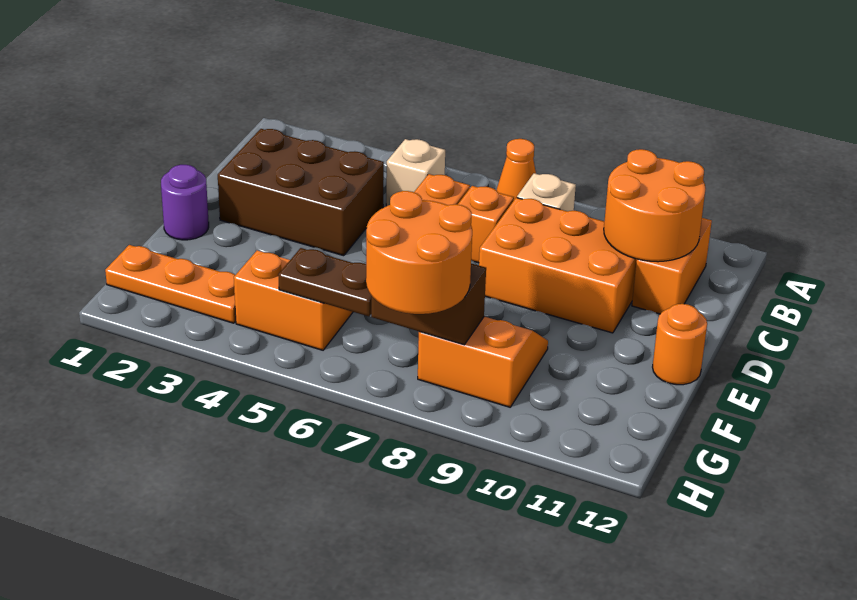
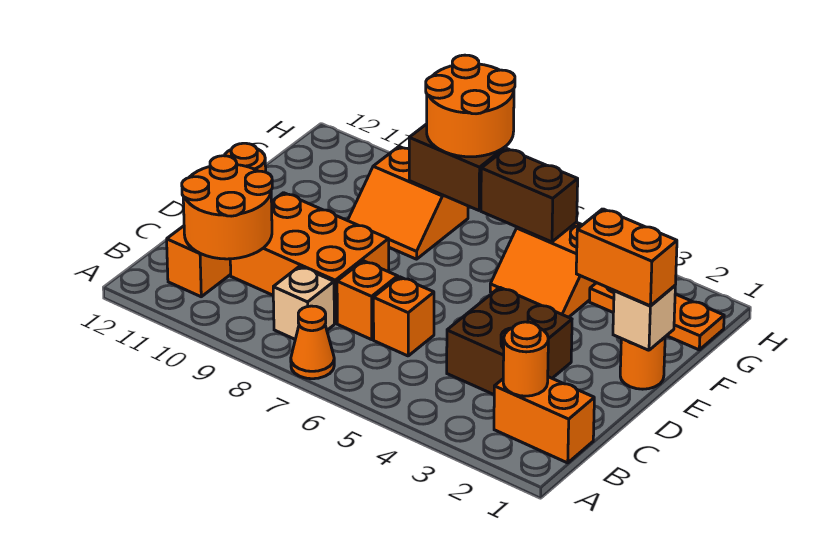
none -> orange brick B1:B2 level 1
none -> orange round brick B2 level 2
tan brick B5 level 1 -> tan brick E1 level 2
brown brick C2:D4 level 1 -> brown brick C3:D4 level 1
purple round brick E1 level 1 -> orange round brick E1 level 1
none -> orange brick E1:E2 level 3
brown plate G5:G6 level 2 -> brown brick G5:G6 level 2

